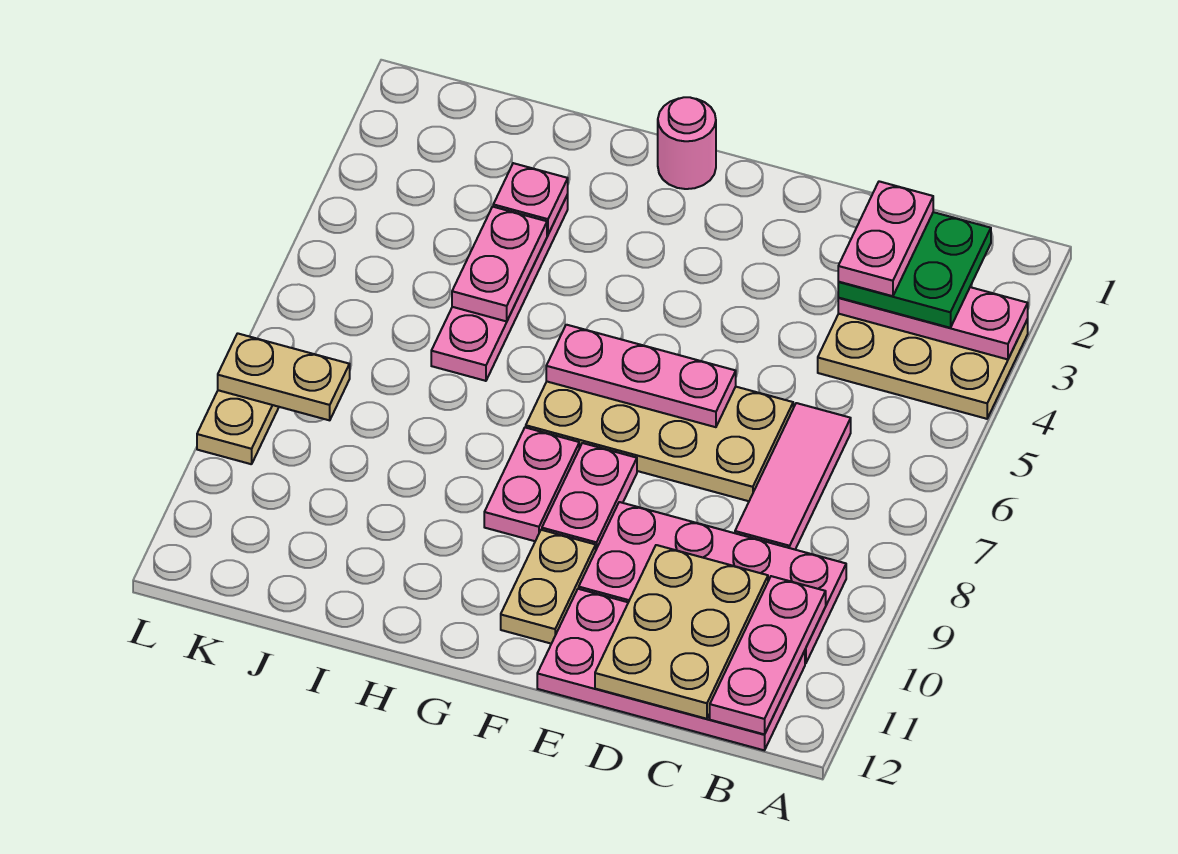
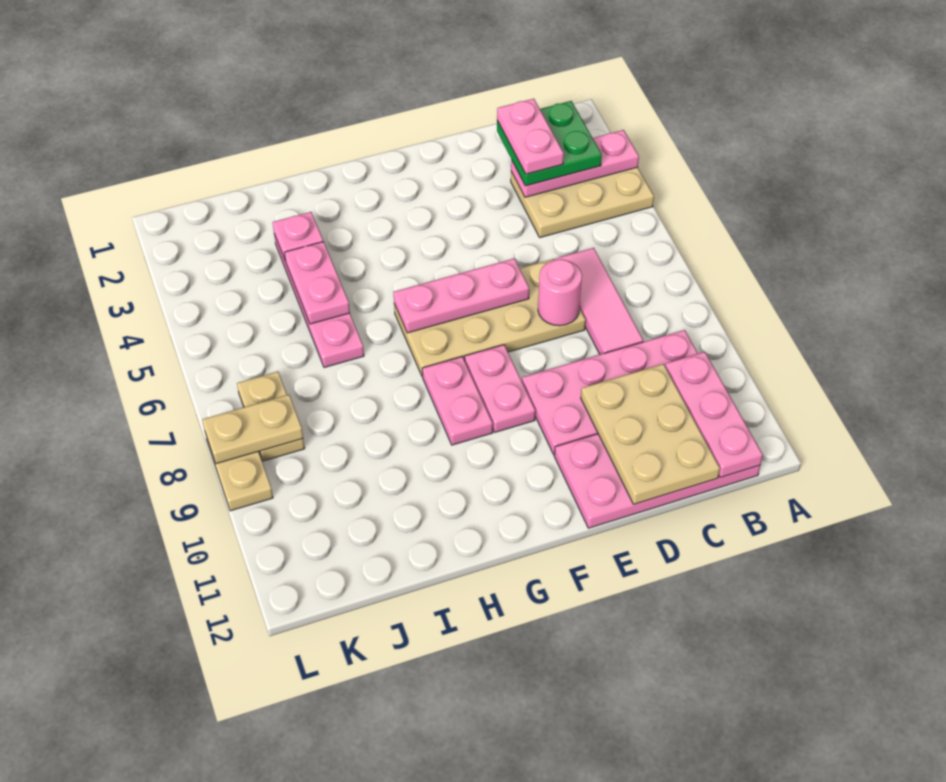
tan plate F10:F11 level 1 -> tan plate K7:K8 level 1
pink round brick G1 level 1 -> pink round brick D7 level 2

